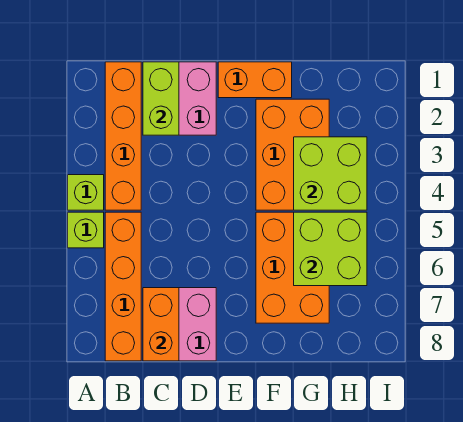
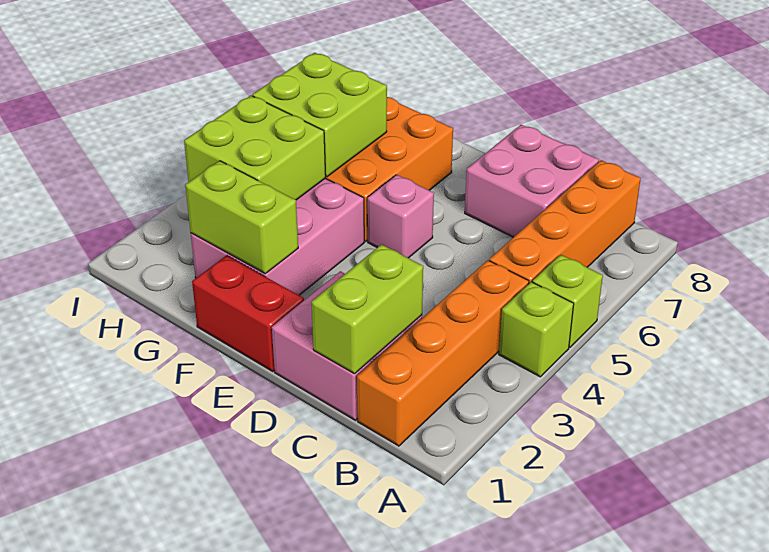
orange brick C7:C8 level 2 -> none
orange brick E1:F1 level 1 -> red brick E1:F1 level 1
none -> pink brick E5 level 1
orange brick F2:G4 level 1 -> pink brick F2:G4 level 1
none -> lime brick F2:G2 level 2

